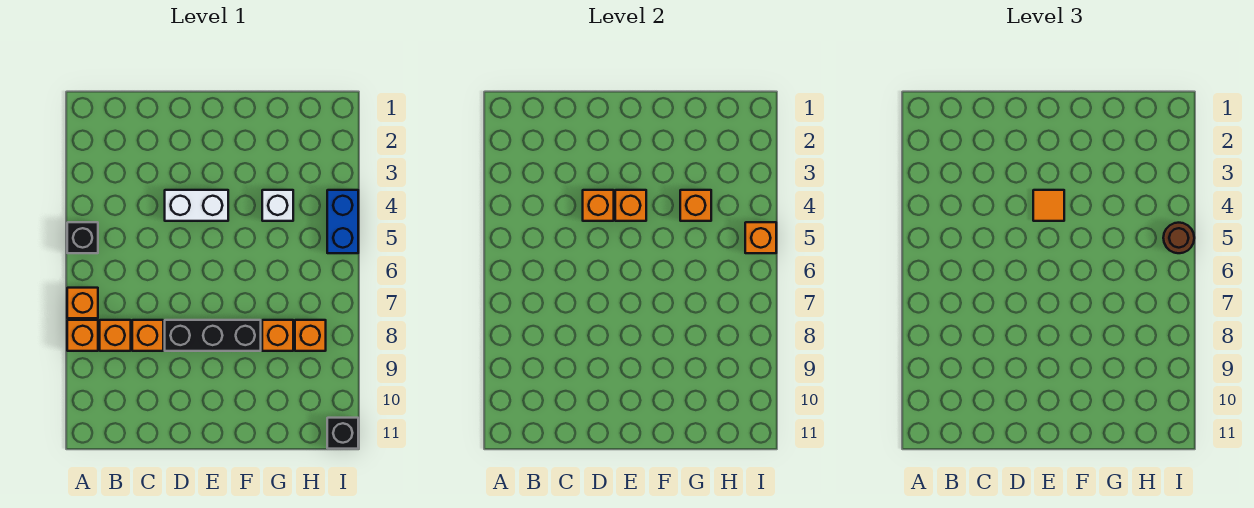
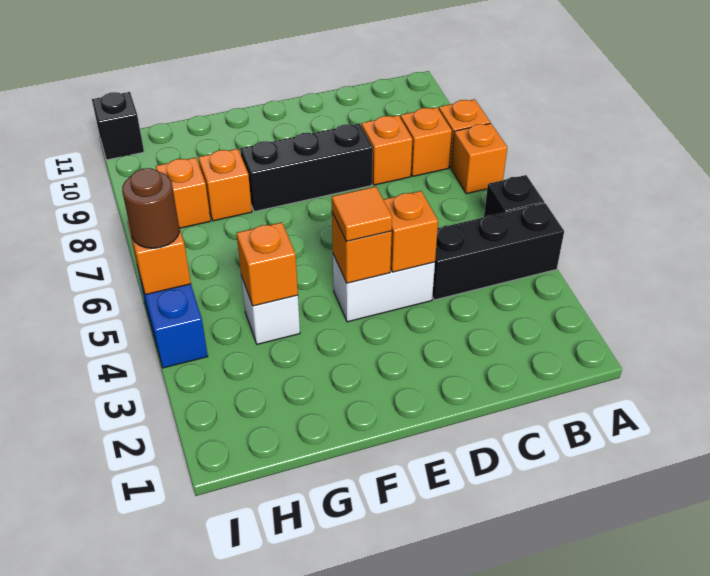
none -> black brick A4:C4 level 1

